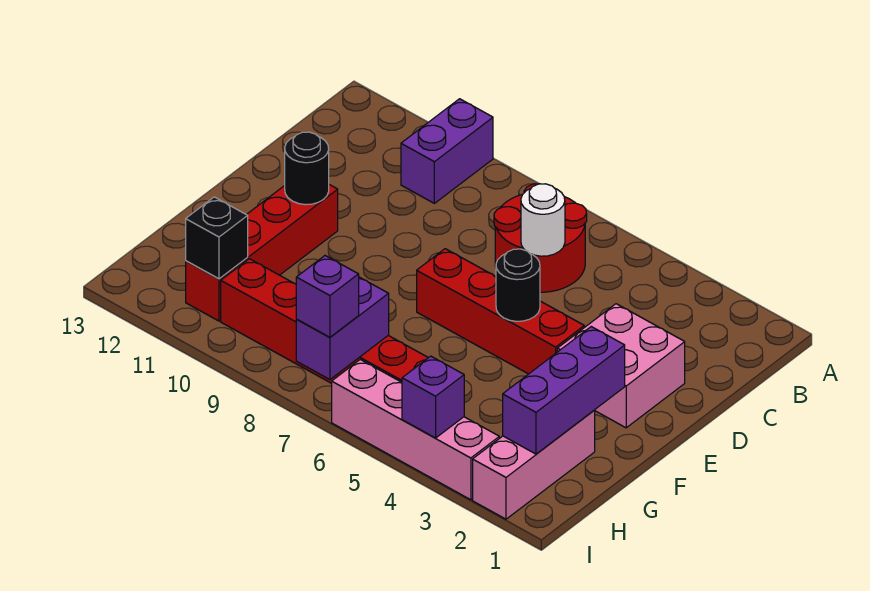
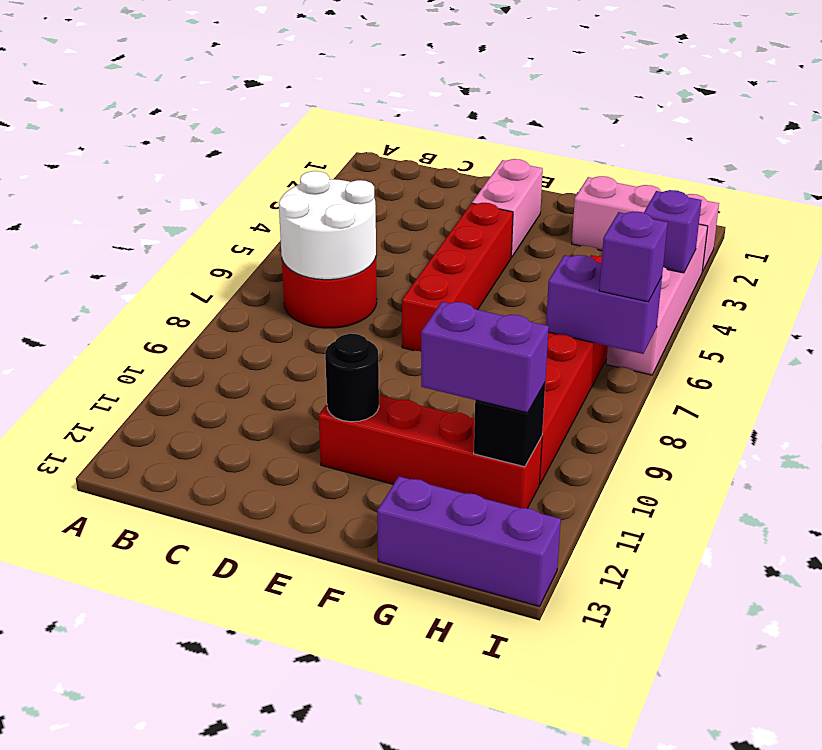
purple brick A10:B10 level 1 -> purple brick G11:H11 level 3
white round brick C6 level 2 -> white round brick B6:C7 level 2
pink brick D2:E3 level 1 -> pink brick E2:E3 level 1
black round brick E5 level 2 -> none
purple brick F2:H2 level 2 -> purple brick G13:I13 level 1

